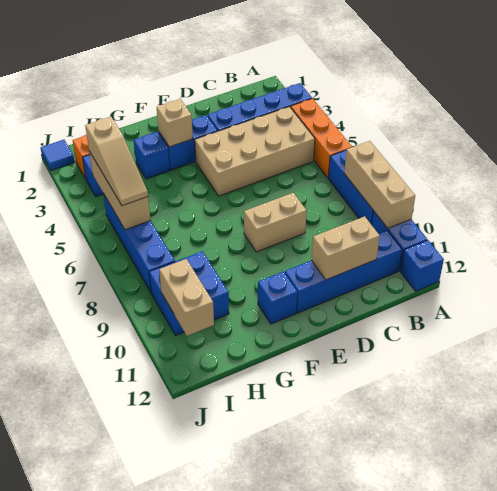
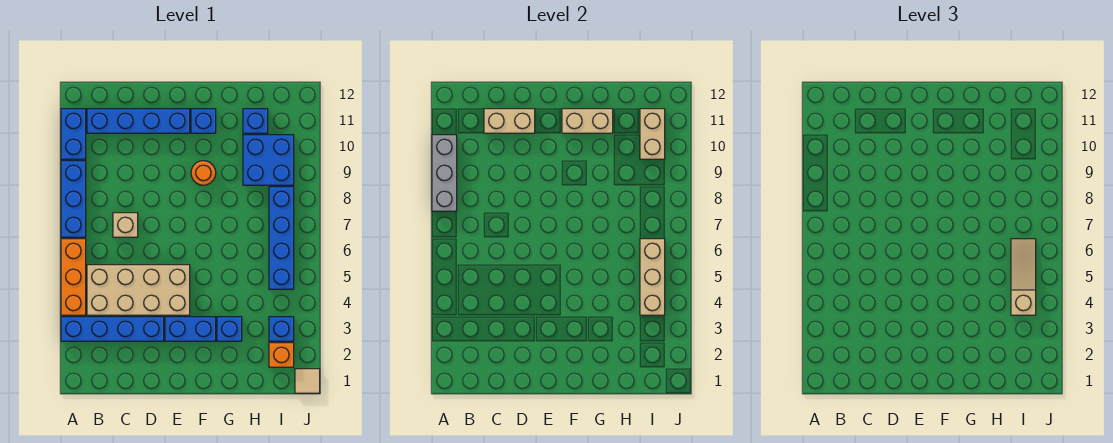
tan brick A8:A10 level 2 -> grey brick A8:A10 level 2
blue brick A12 level 1 -> blue brick H11 level 1
tan brick D8:E8 level 1 -> tan brick F11:G11 level 2
tan brick F3 level 2 -> tan brick C7 level 1
none -> orange round brick F9 level 1
blue tile J1 level 1 -> tan tile J1 level 1

